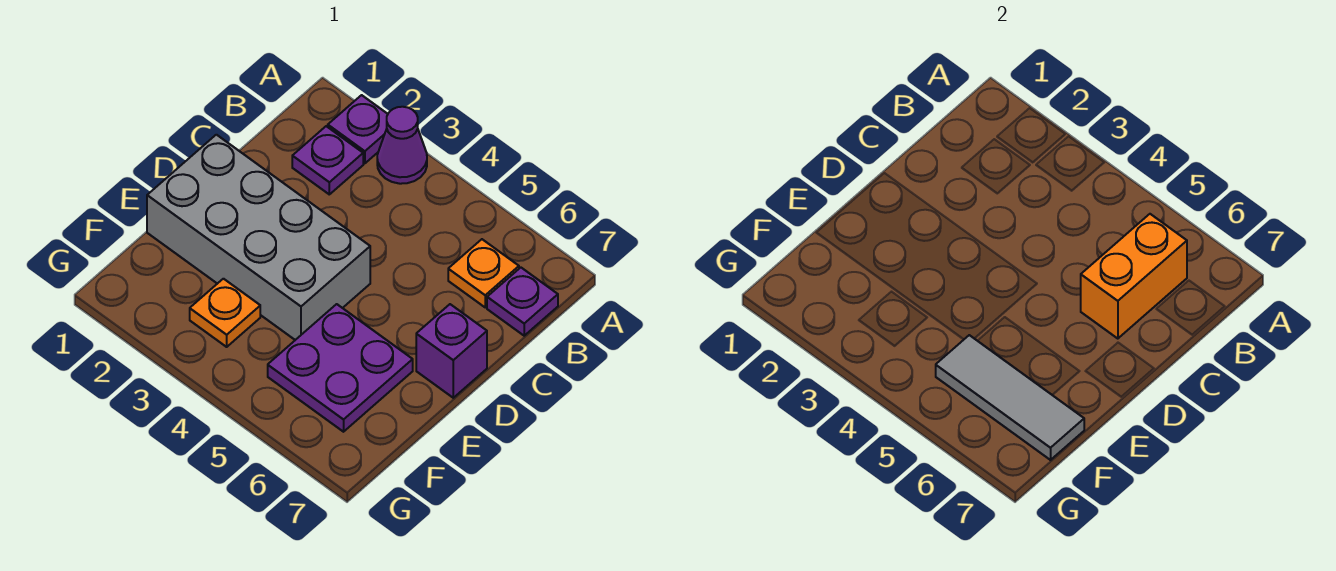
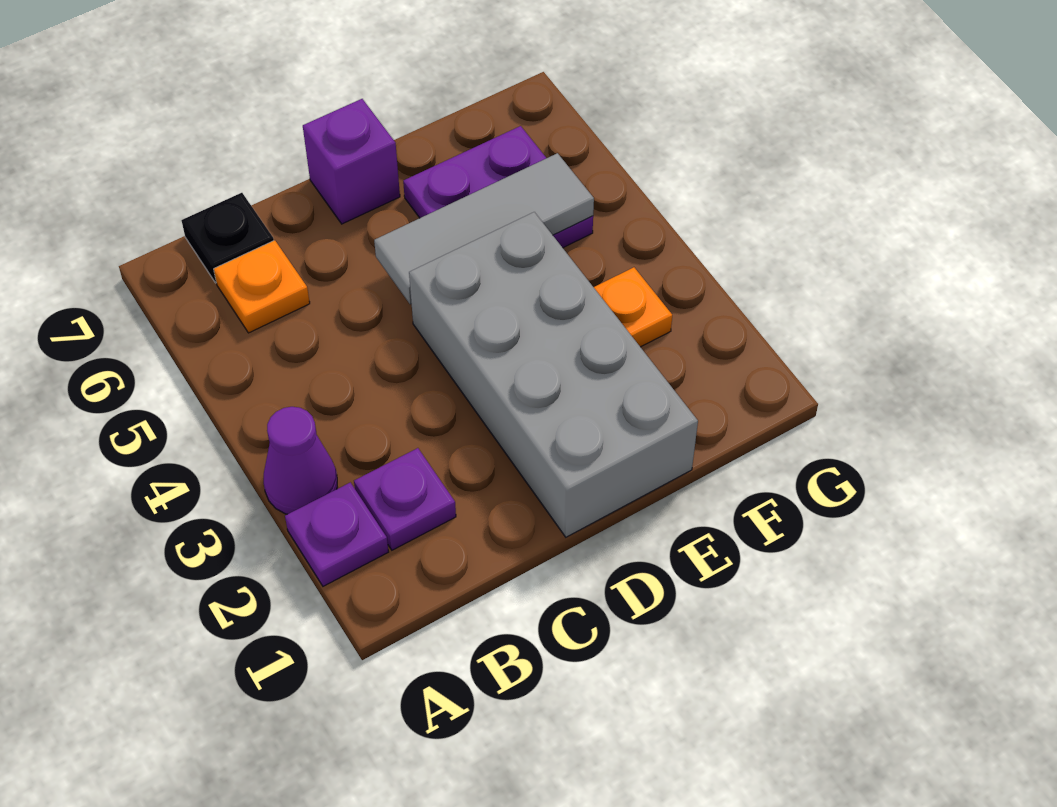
orange brick B6:C6 level 2 -> none
purple plate B7 level 1 -> black plate B7 level 1
grey tile F5:F7 level 2 -> grey tile D5:F5 level 2

